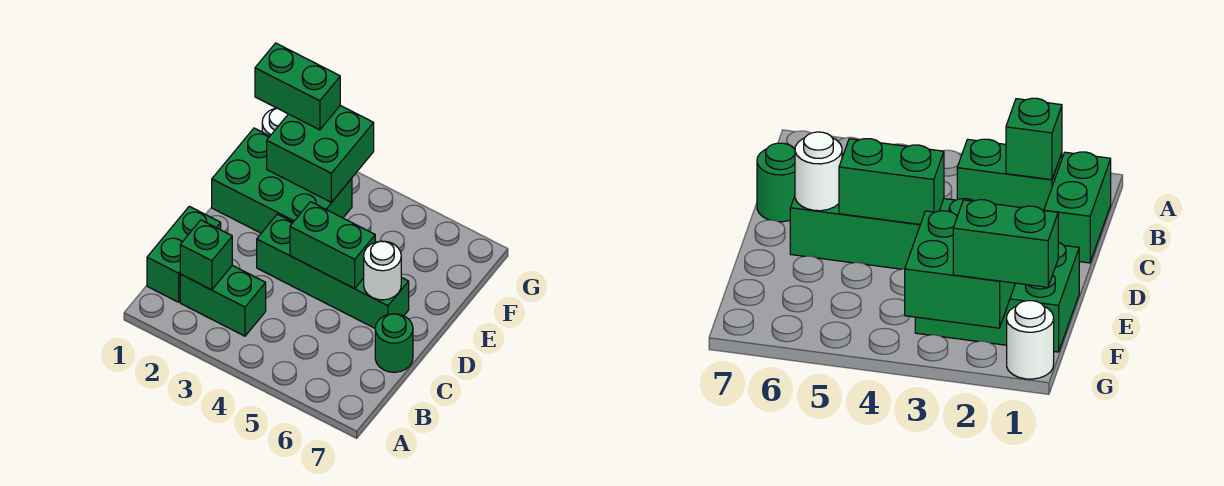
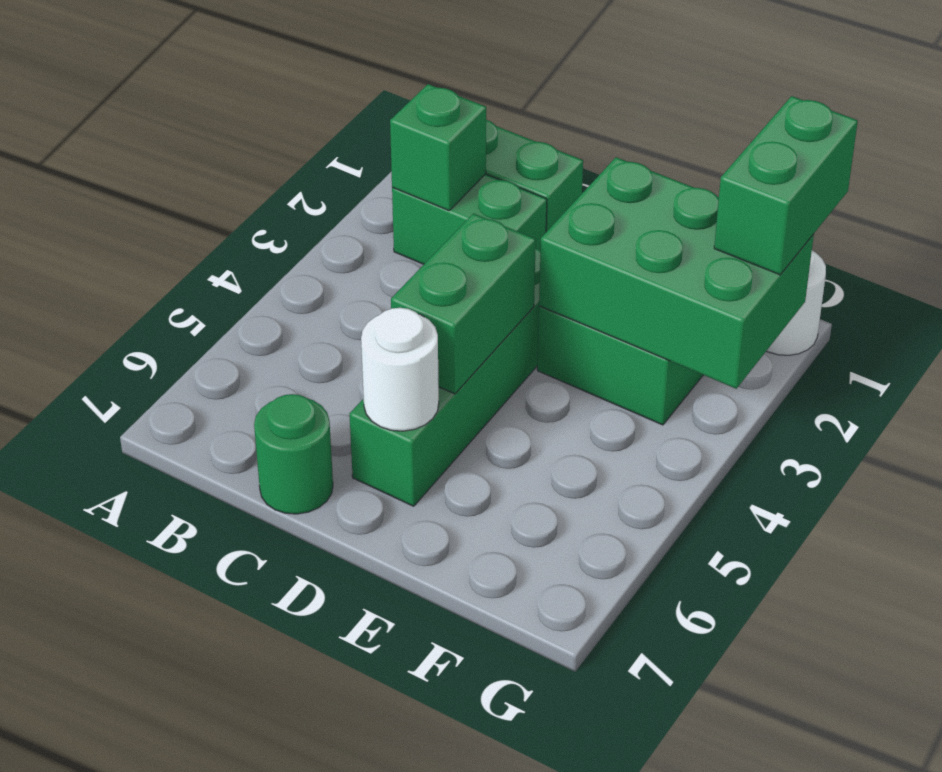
green brick B2:B3 level 1 -> green brick B2:C2 level 1
green brick F2:G3 level 2 -> green brick E2:G3 level 2

